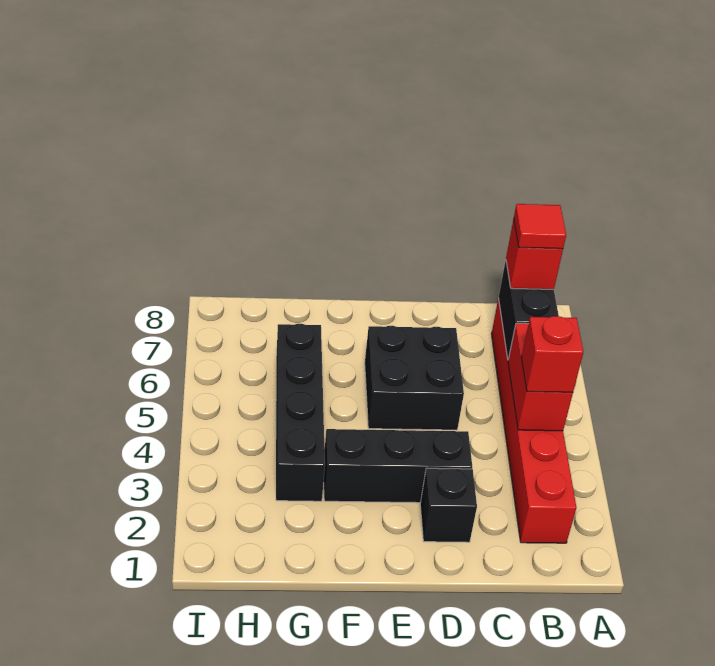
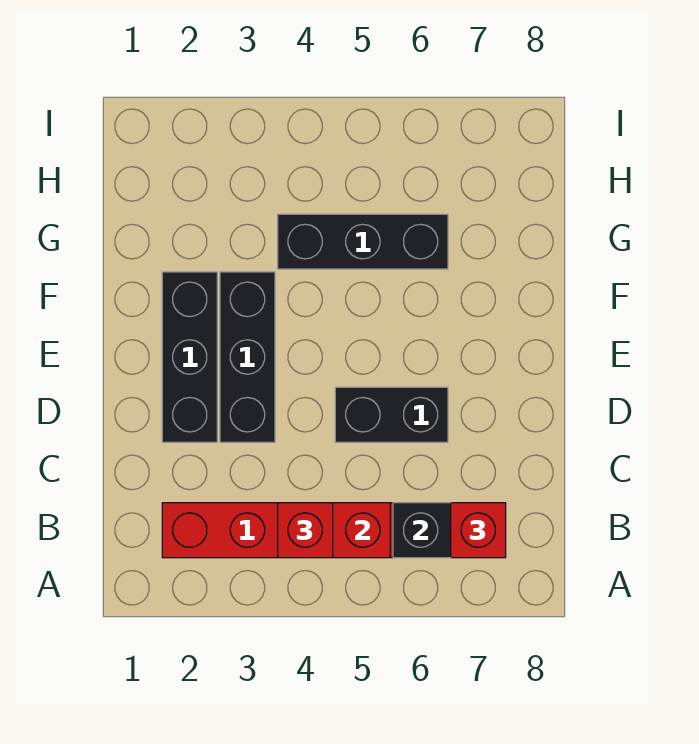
red tile B7 level 4 -> none
black brick D2 level 1 -> black brick D2:F2 level 1
black brick D5:E6 level 1 -> black brick D5:D6 level 1
black brick G3:G6 level 1 -> black brick G4:G6 level 1

